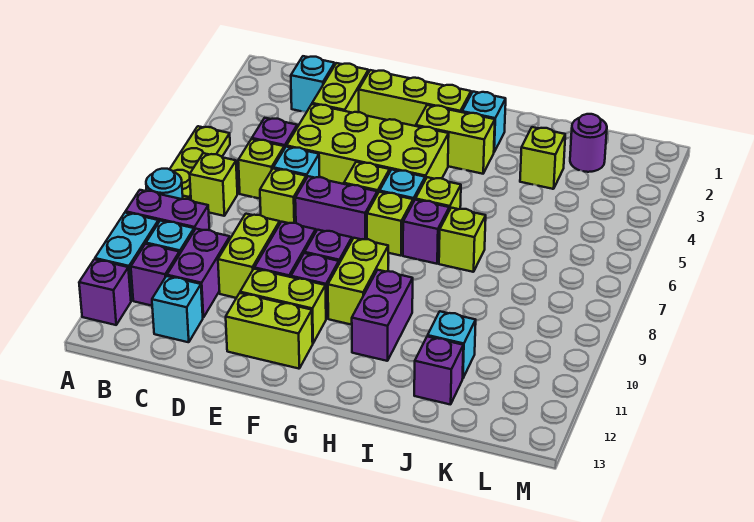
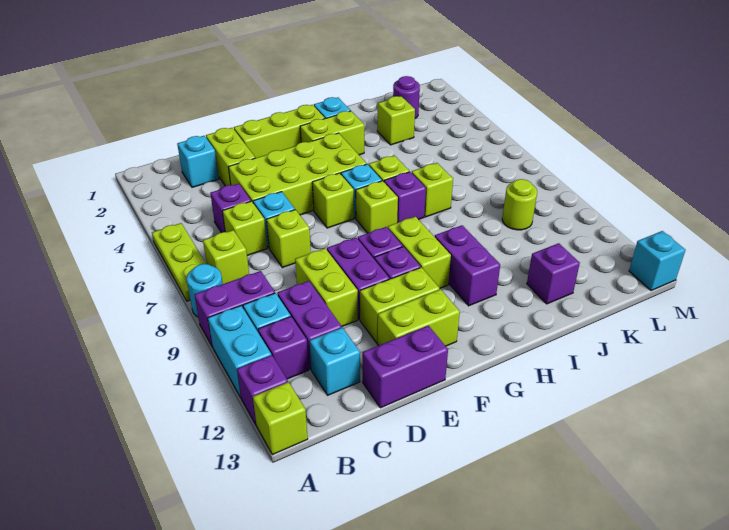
none -> lime brick A13 level 1
purple brick E7:F7 level 1 -> purple brick D13:E13 level 1
cyan brick J11 level 1 -> cyan brick M13 level 1
none -> lime round brick K9 level 1

